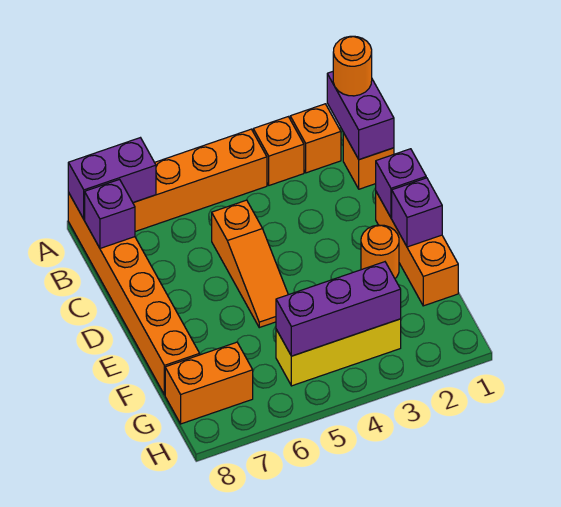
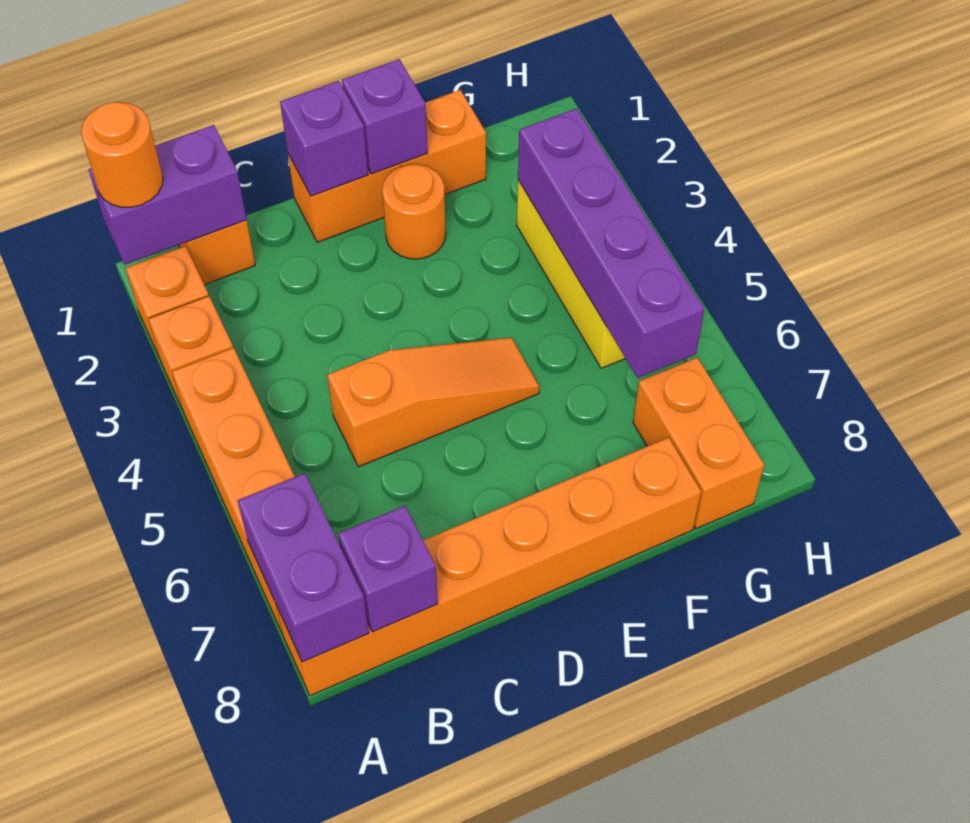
purple brick G3:G5 level 2 -> purple brick G3:G6 level 2

